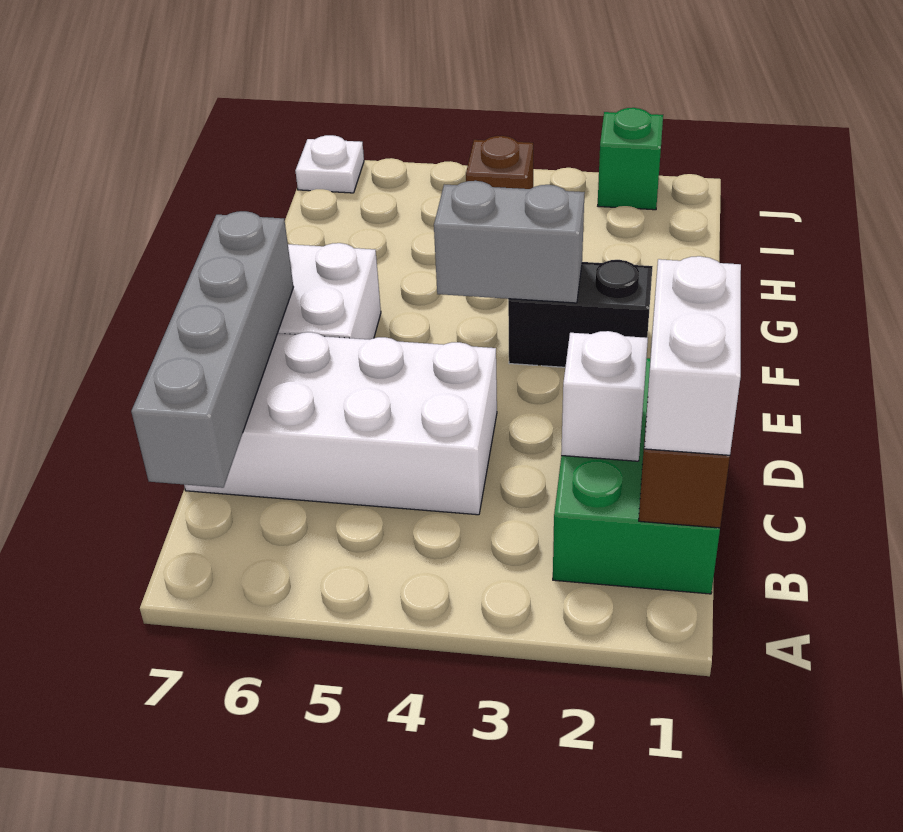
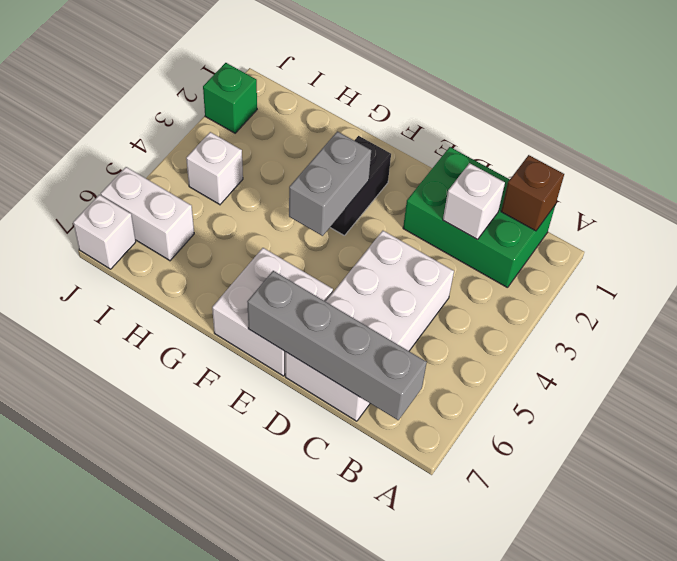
white brick B1:C1 level 3 -> white brick I6:J6 level 1
brown brick I4 level 1 -> white brick I4 level 1
white plate J7 level 1 -> white brick J7 level 1

